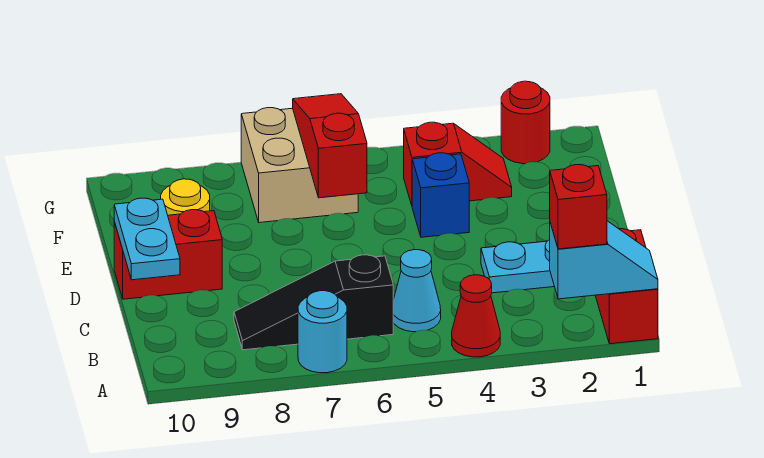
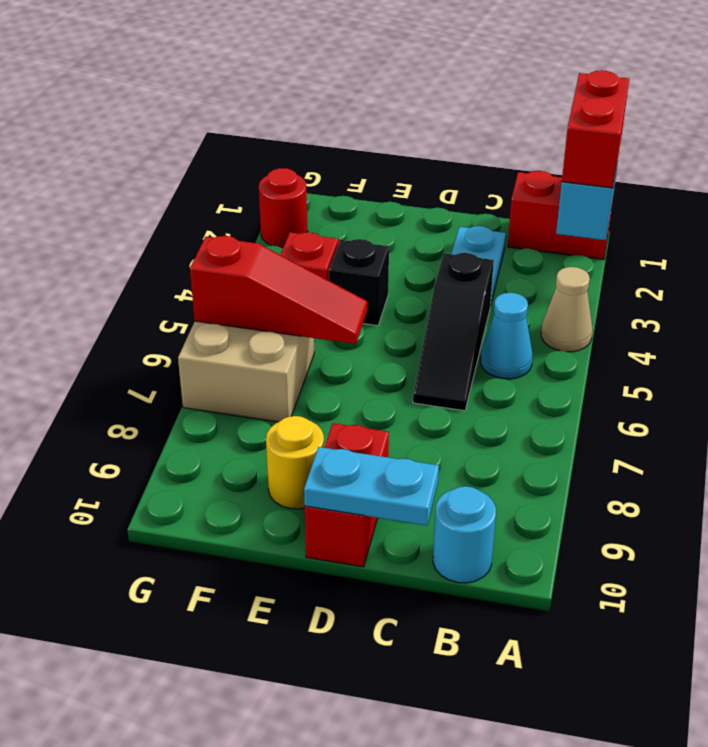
red brick A2 level 3 -> red brick A1:A2 level 3
red cone A4 level 1 -> tan cone A4 level 1
cyan round brick A7 level 1 -> cyan round brick B10 level 1
black slope B6:B8 level 1 top 6 -> black slope C4:C6 level 1 top 4
blue brick E4 level 1 -> black brick E4 level 1
red slope E6:G6 level 2 top E -> red slope E6:G6 level 2 top G

